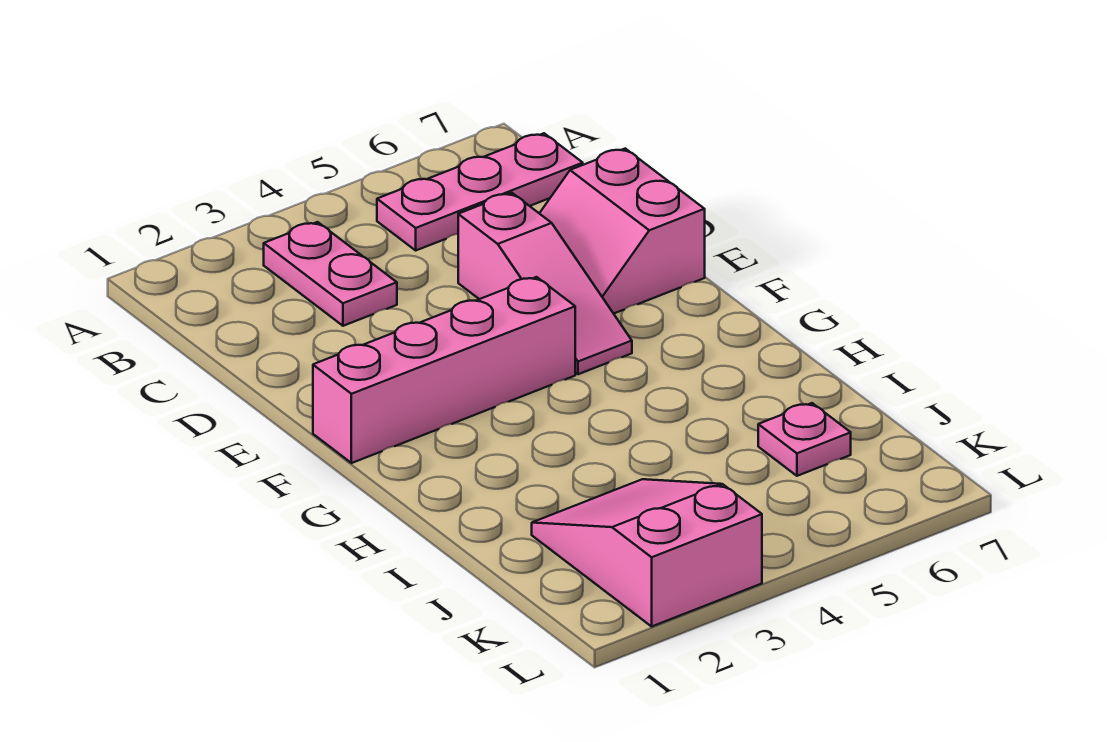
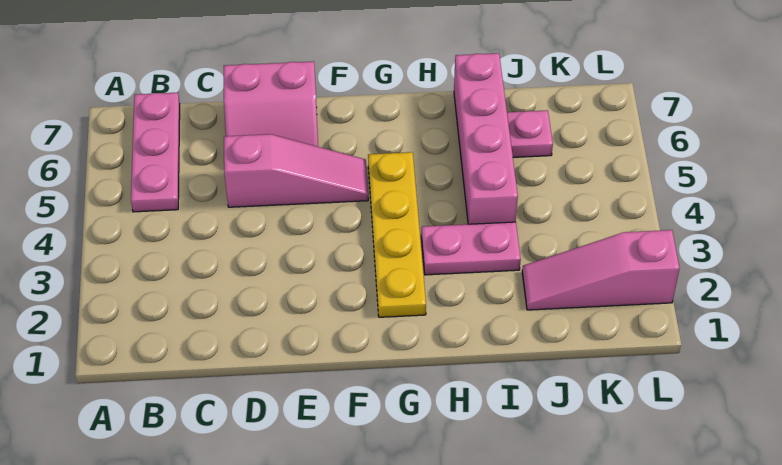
pink plate B3:C3 level 1 -> pink plate H3:I3 level 1
pink brick F1:F4 level 1 -> pink brick I4:I7 level 1
none -> yellow plate G2:G5 level 1
pink slope J2:L3 level 1 top L -> pink slope J2:L2 level 1 top L

